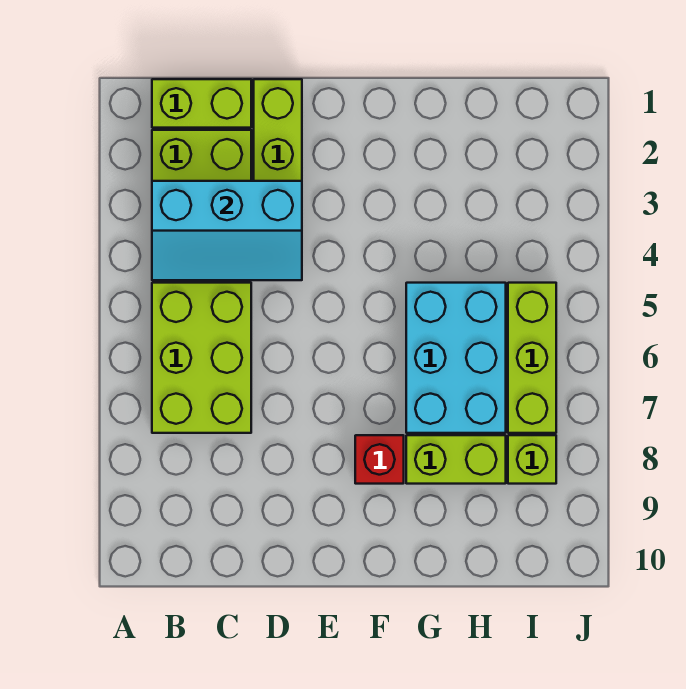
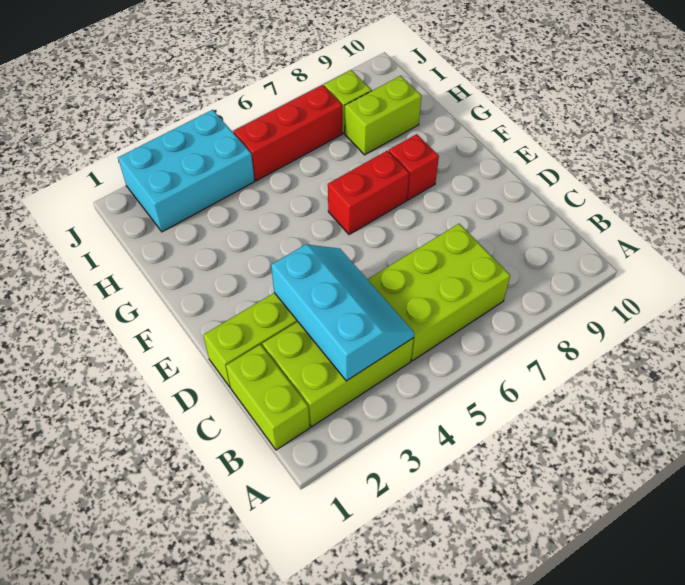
none -> red brick F6:F7 level 1
cyan brick G5:H7 level 1 -> cyan brick I2:J4 level 1
lime brick G8:H8 level 1 -> lime brick H8:H9 level 1
lime brick I5:I7 level 1 -> red brick I5:I7 level 1

